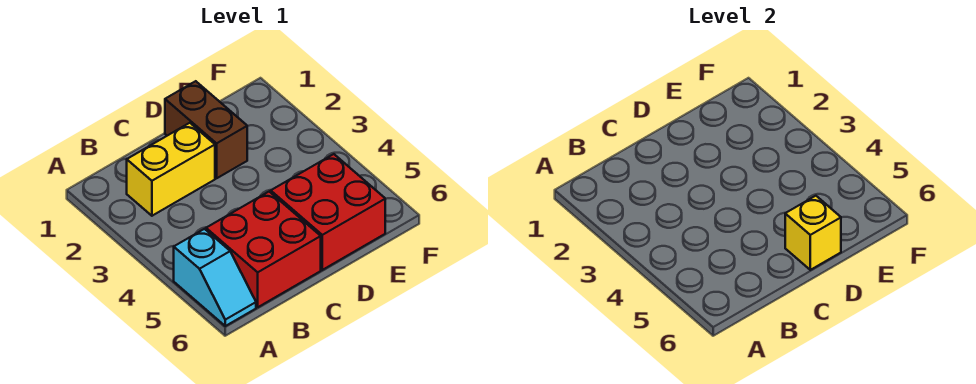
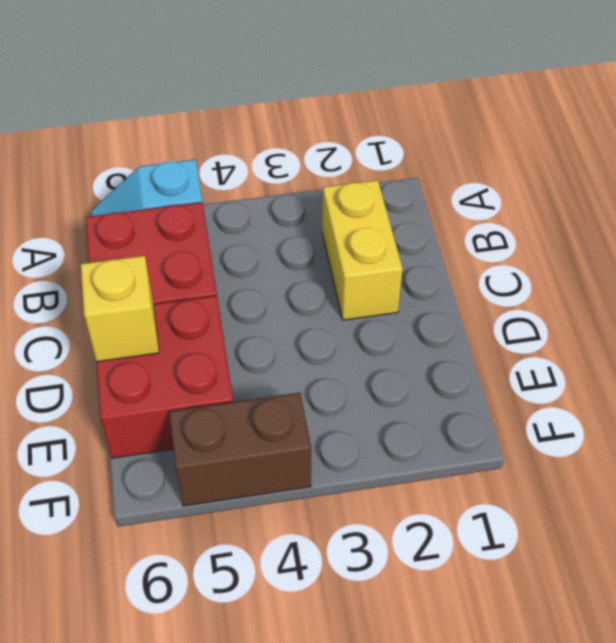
brown brick D1:D2 level 1 -> brown brick F4:F5 level 1

